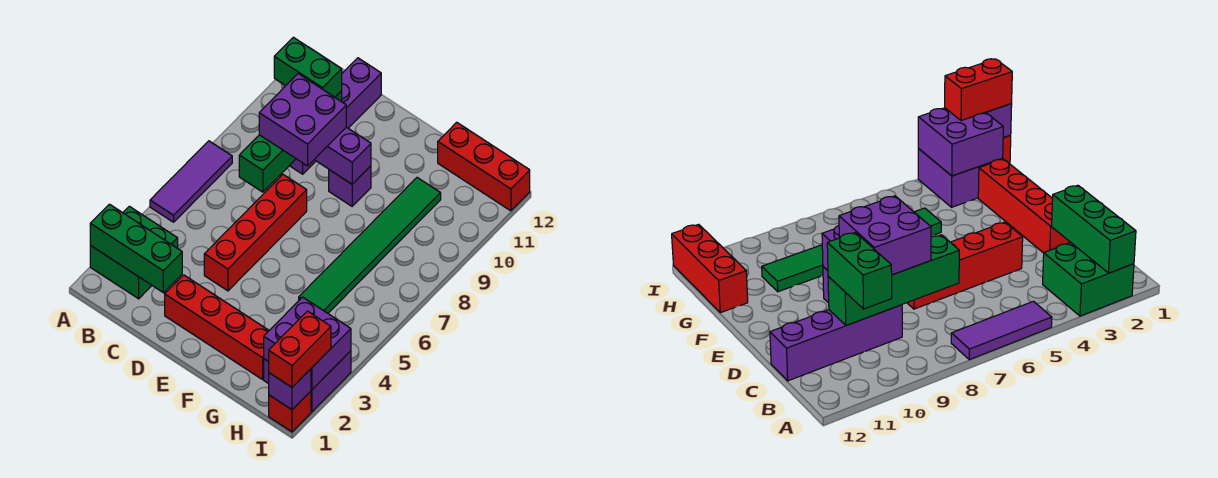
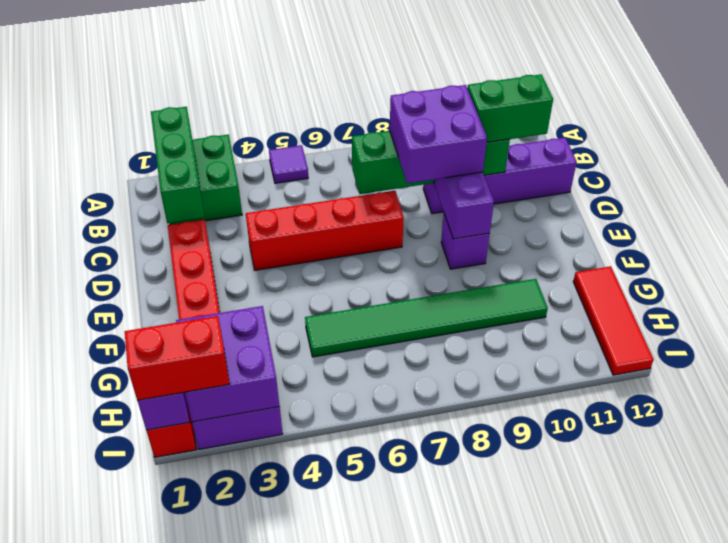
purple tile A5:A7 level 1 -> purple tile A5 level 1
green brick B10:C10 level 3 -> green brick C10:C11 level 3
red brick G12:I12 level 1 -> red tile G12:I12 level 1

